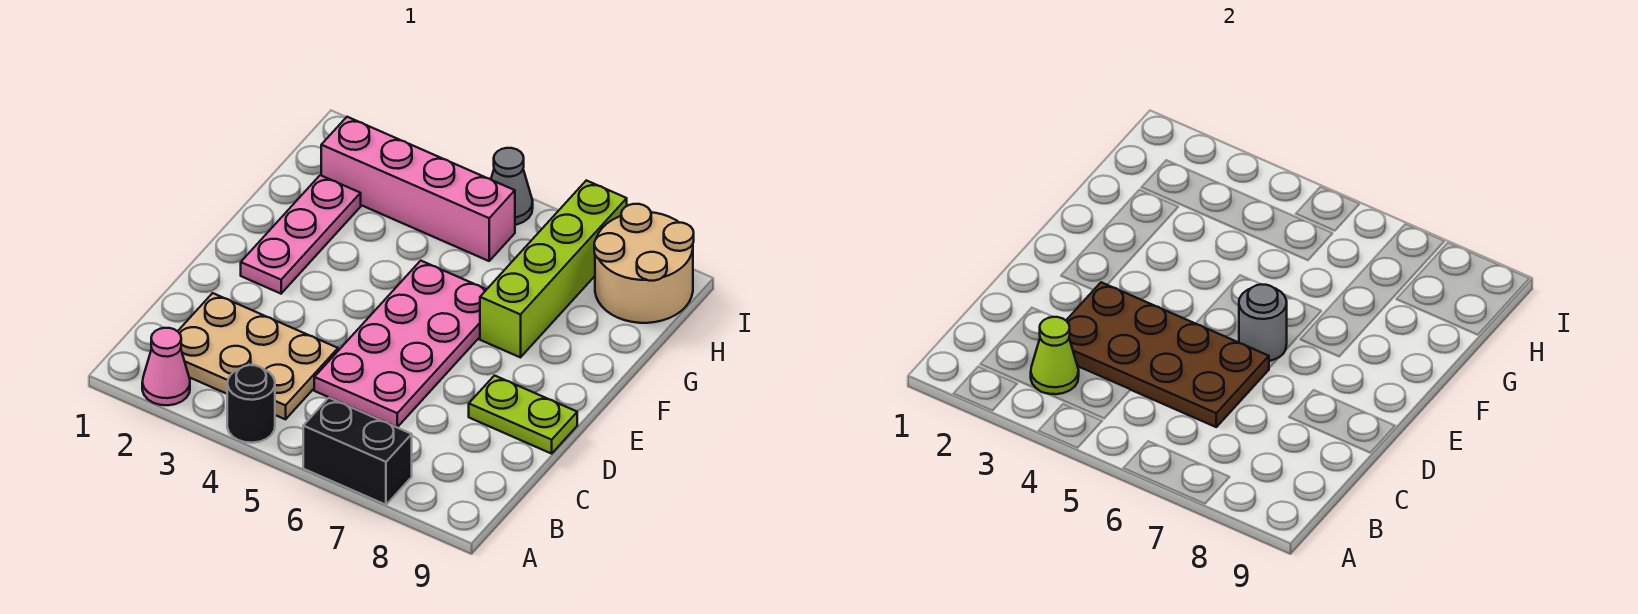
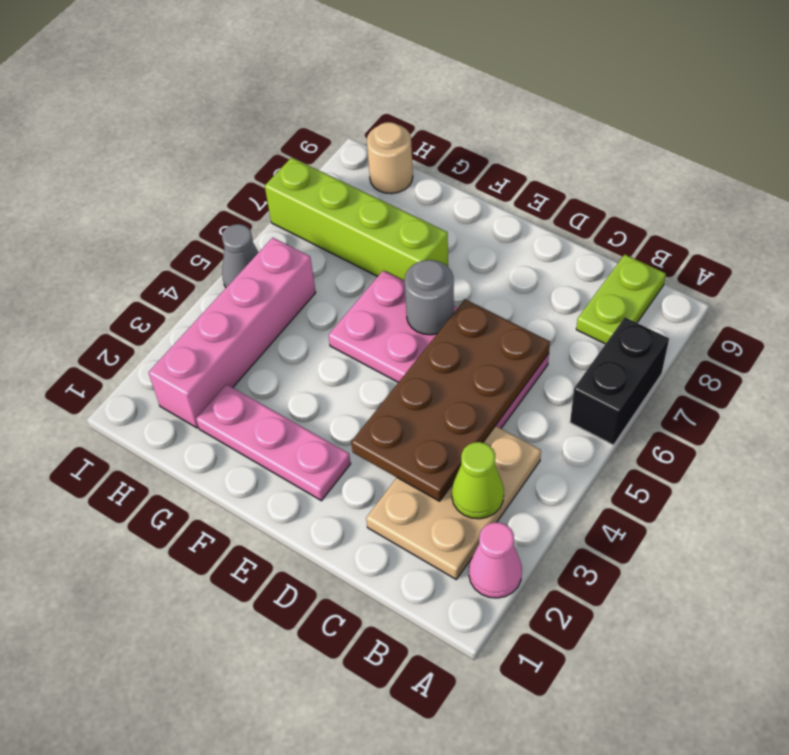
black round brick A4 level 1 -> none
lime plate D8:D9 level 1 -> lime plate B8:B9 level 1
tan round brick H8:I9 level 1 -> tan round brick H9 level 1

